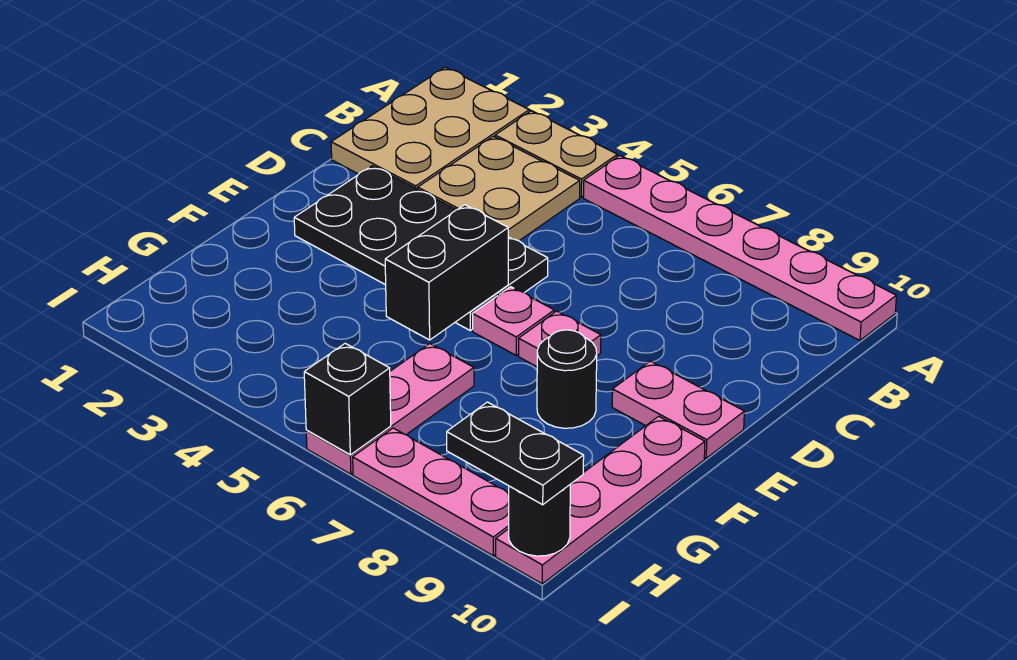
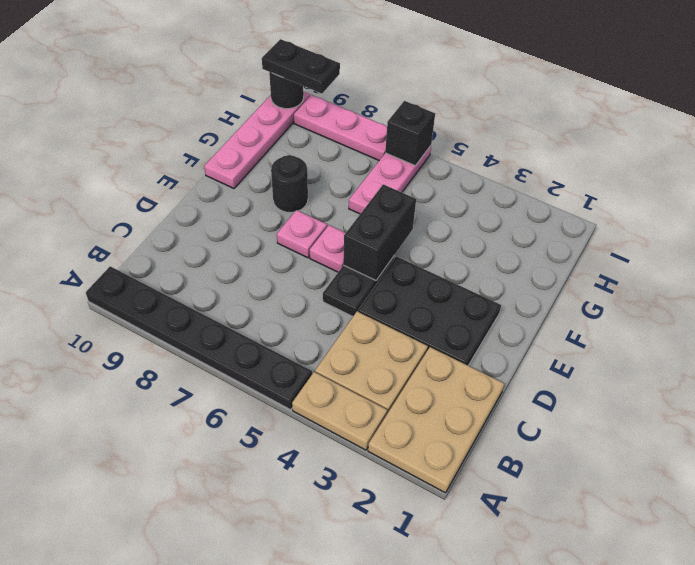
pink plate A5:A10 level 1 -> black plate A5:A10 level 1
pink plate E9:E10 level 1 -> none

